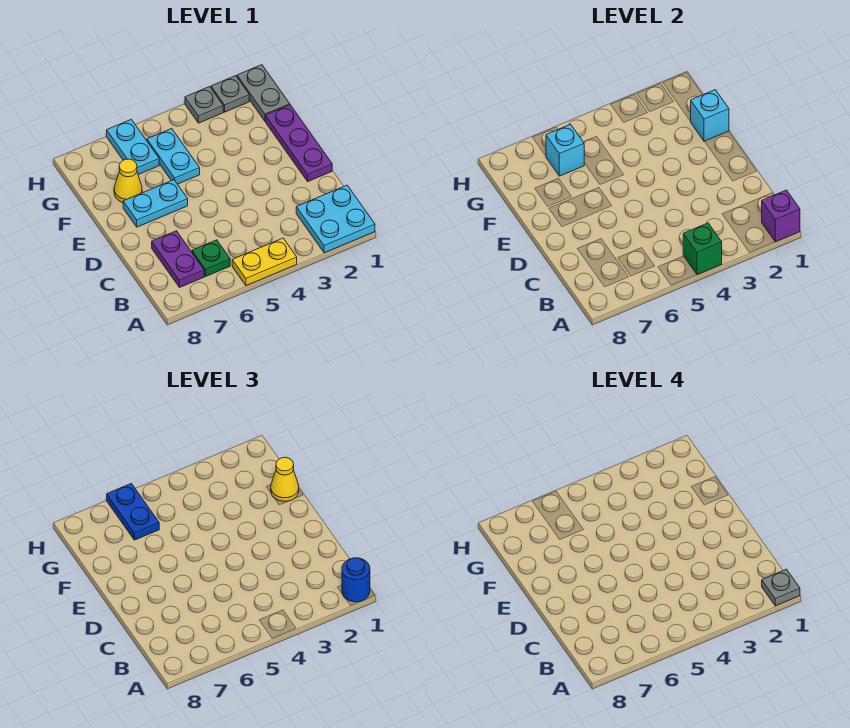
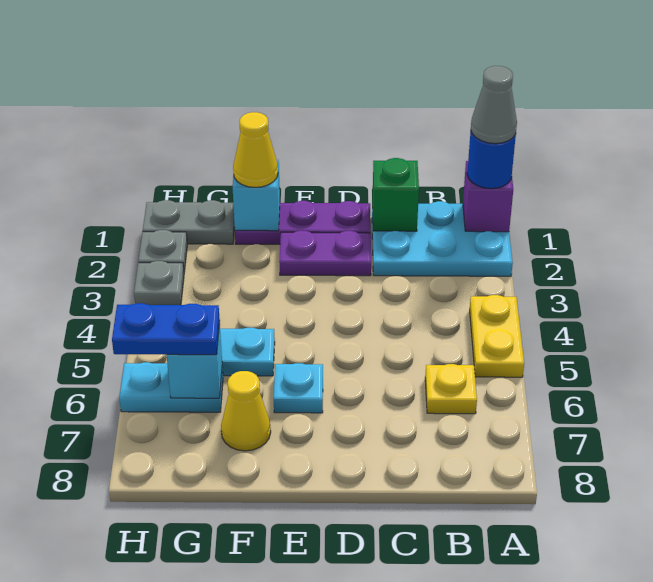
cyan plate A1:B2 level 1 -> cyan plate A1:C2 level 1
grey plate A1 level 4 -> grey cone A1 level 4
green brick A4 level 2 -> green brick C1 level 2
green plate B6 level 1 -> yellow plate B6 level 1
purple plate B7:C7 level 1 -> purple plate D2:E2 level 1
cyan plate E6:E7 level 1 -> cyan plate E6 level 1

